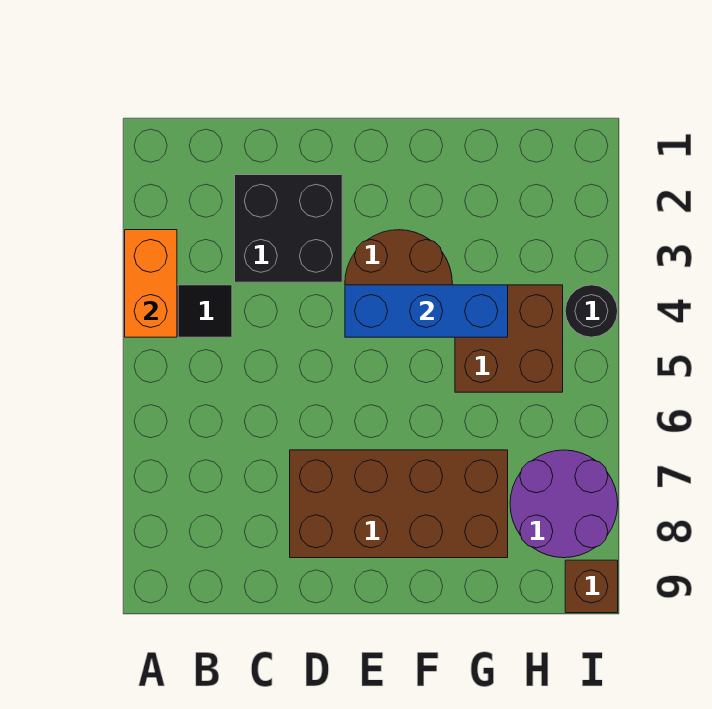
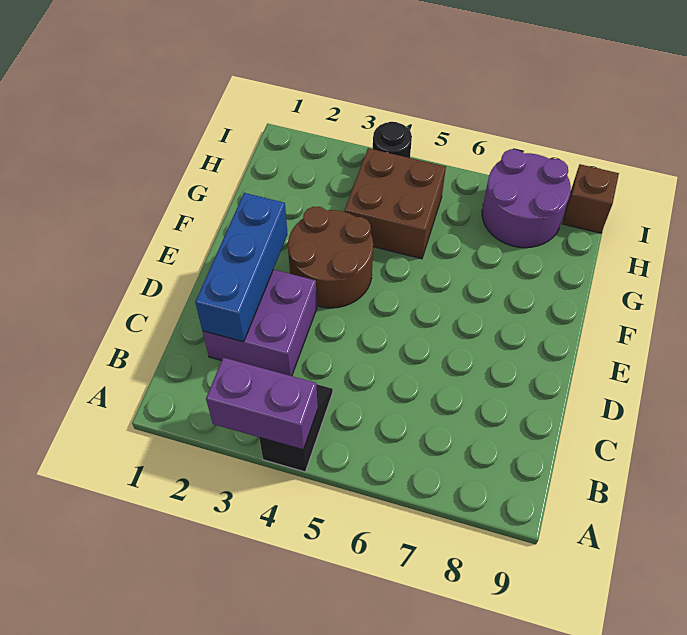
orange brick A3:A4 level 2 -> purple brick A3:A4 level 2
black brick C2:D3 level 1 -> purple brick C2:D3 level 1
brown brick D7:G8 level 1 -> none
blue brick E4:G4 level 2 -> blue brick C2:E2 level 2

